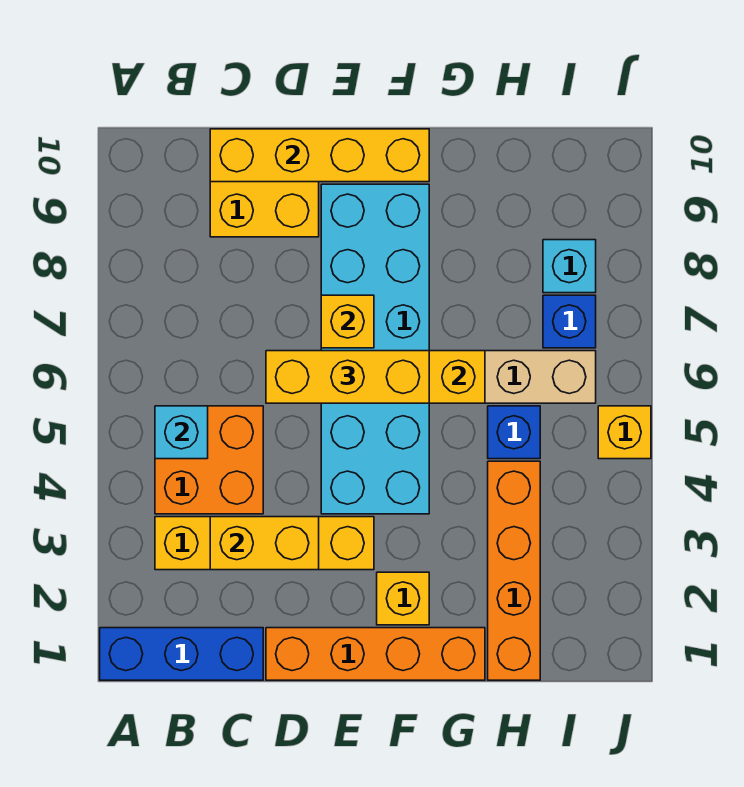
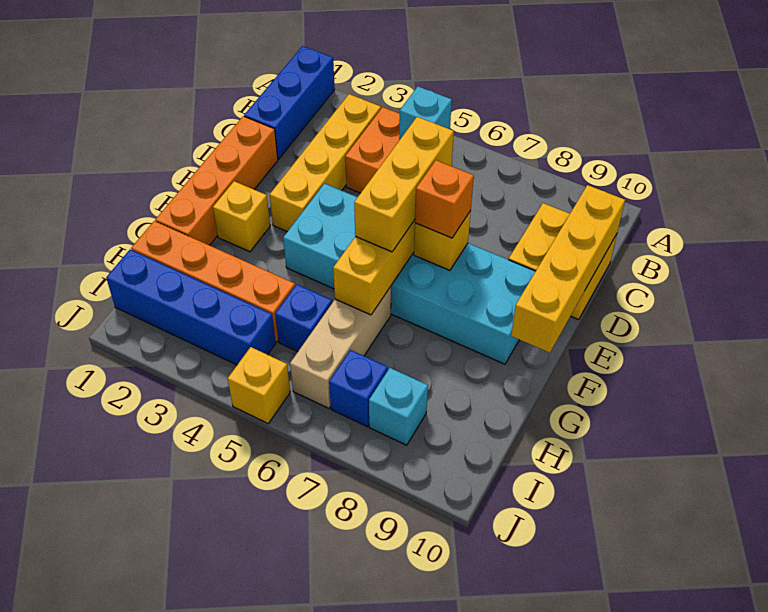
yellow brick C3:D3 level 2 -> none
none -> orange brick E7 level 3
none -> blue brick I1:I4 level 1

